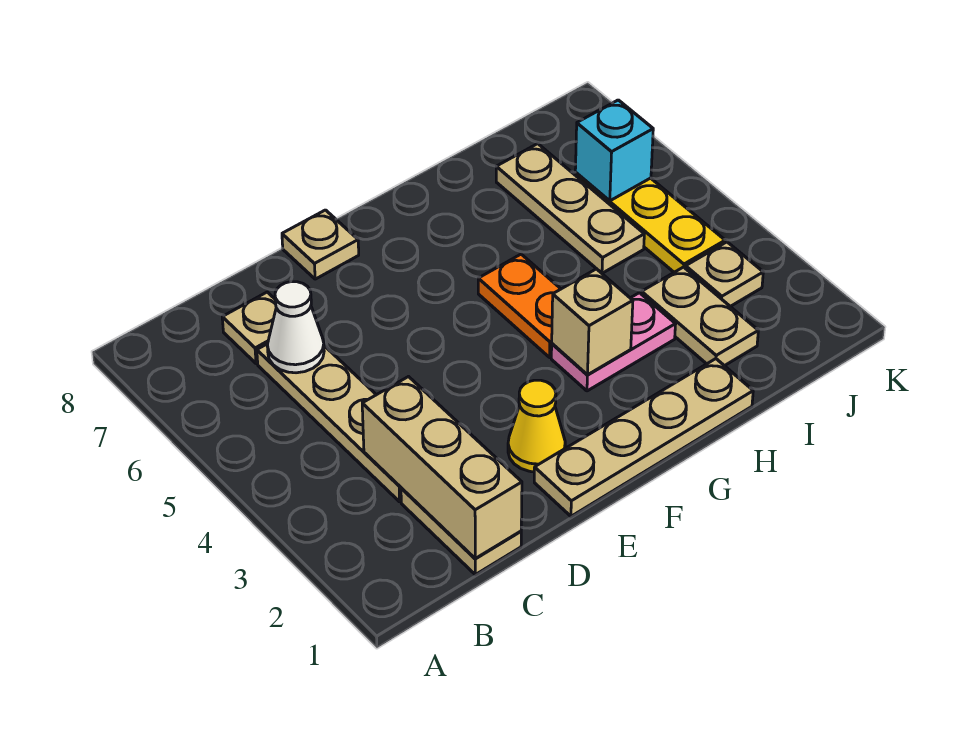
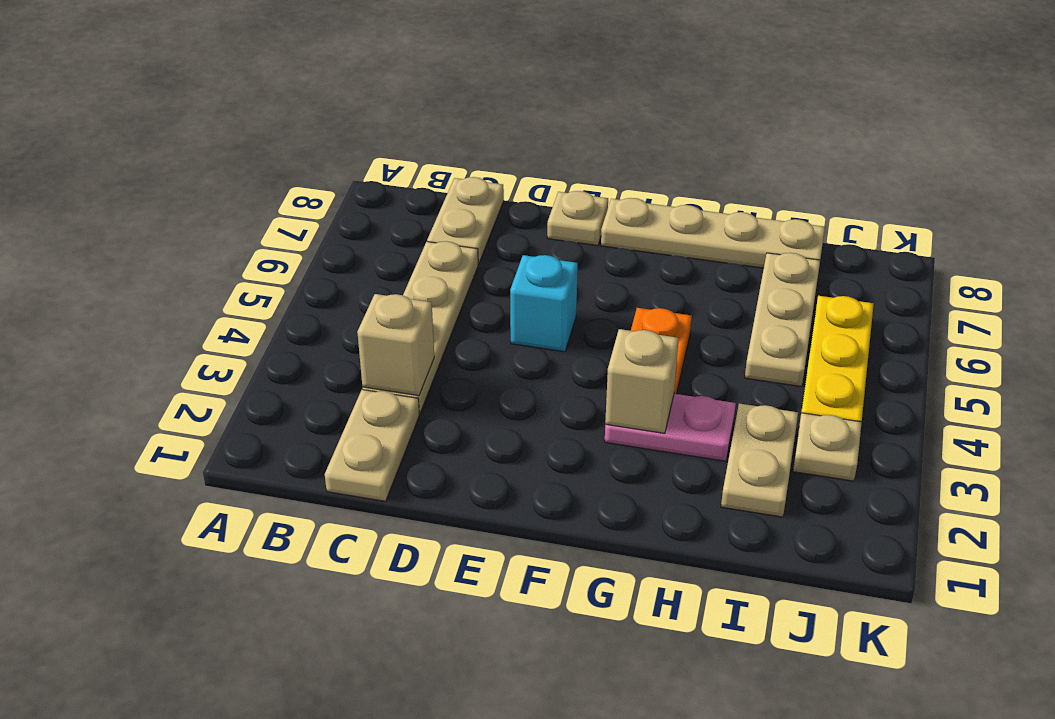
tan brick C1:C3 level 2 -> tan brick C3 level 2
white cone C6 level 2 -> none
tan plate C7 level 1 -> tan plate C7:C8 level 1
tan plate E1:H1 level 1 -> tan plate F8:I8 level 1
yellow cone E2 level 1 -> none
cyan brick J6 level 2 -> cyan brick E5 level 1

